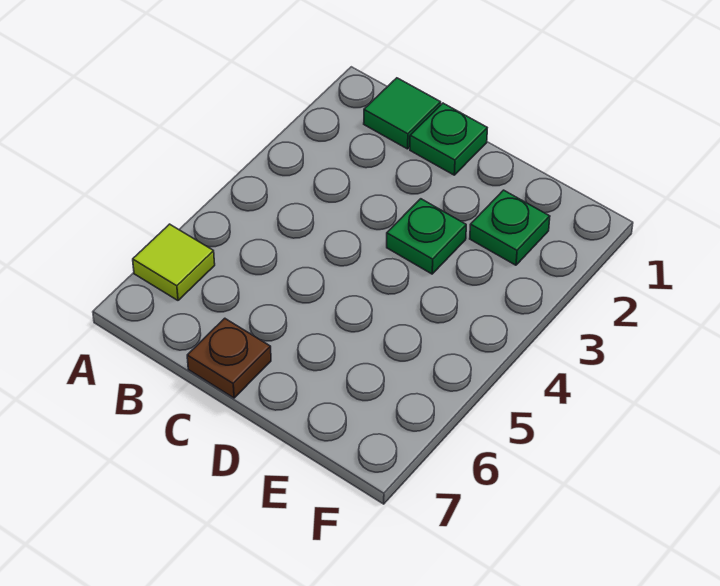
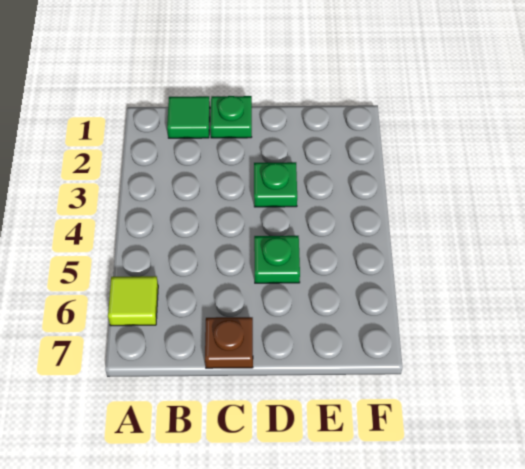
green plate E2 level 1 -> green plate D5 level 1

